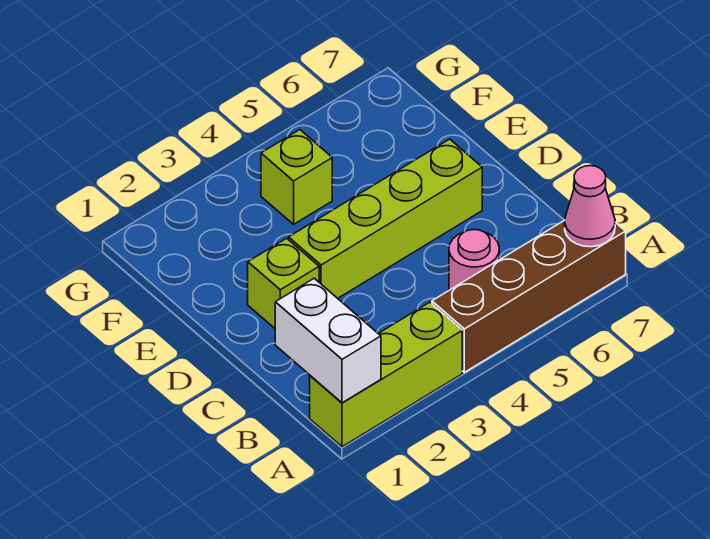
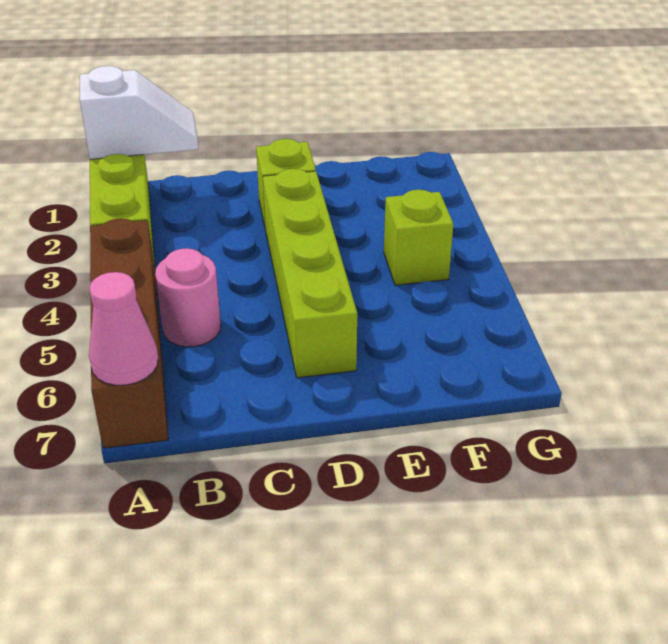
white brick A1:B1 level 2 -> white slope A1:B1 level 2 top A

